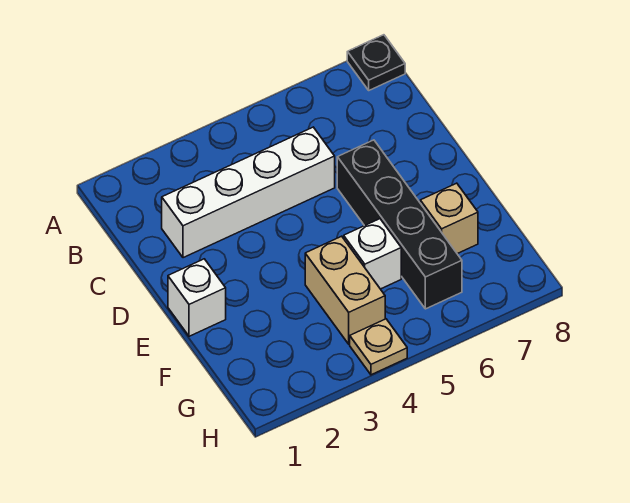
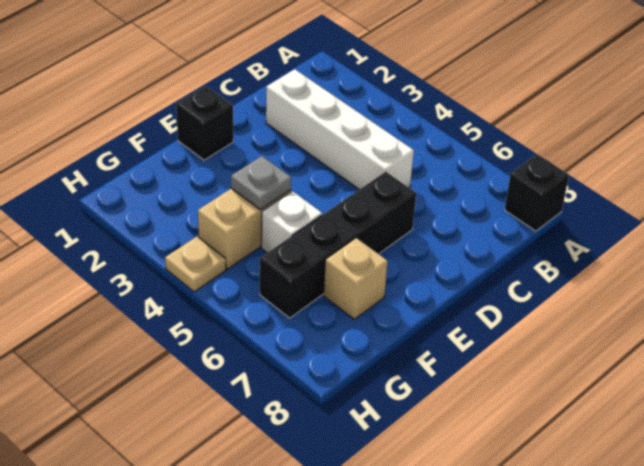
black plate A8 level 1 -> black brick A8 level 1
white brick E1 level 1 -> black brick E1 level 1
none -> grey plate F4 level 2

